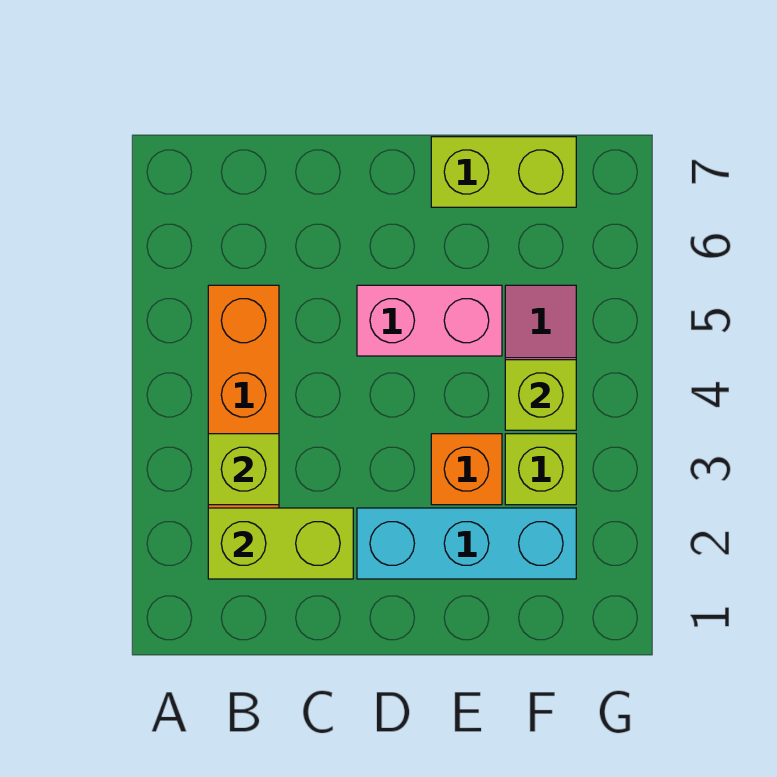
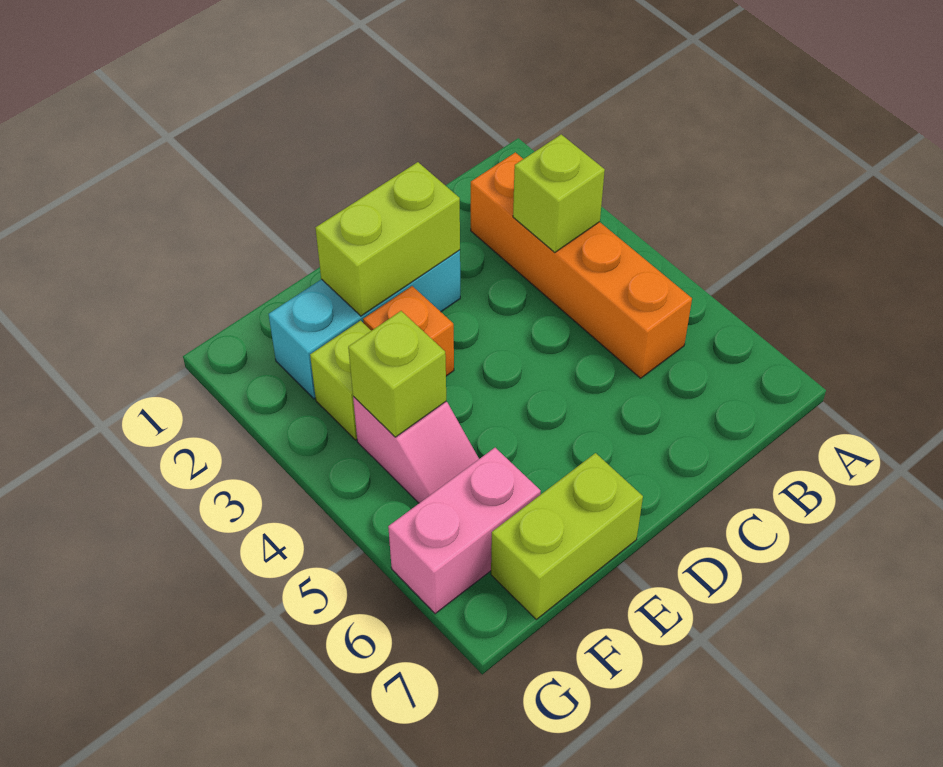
lime brick B2:C2 level 2 -> lime brick D2:E2 level 2
pink brick D5:E5 level 1 -> pink brick F6:G6 level 1

